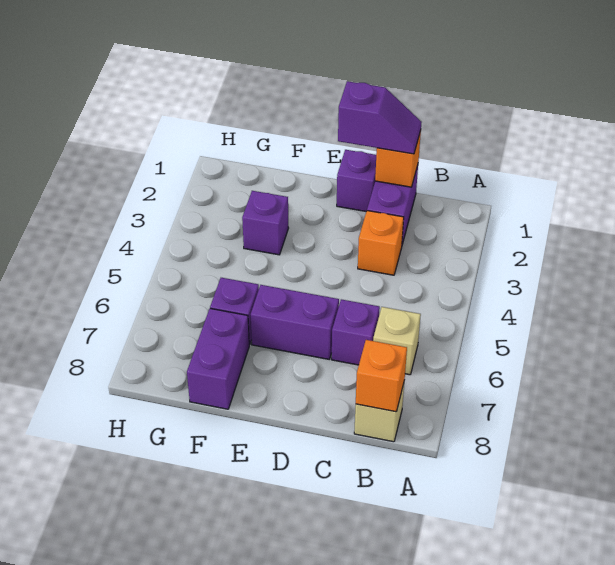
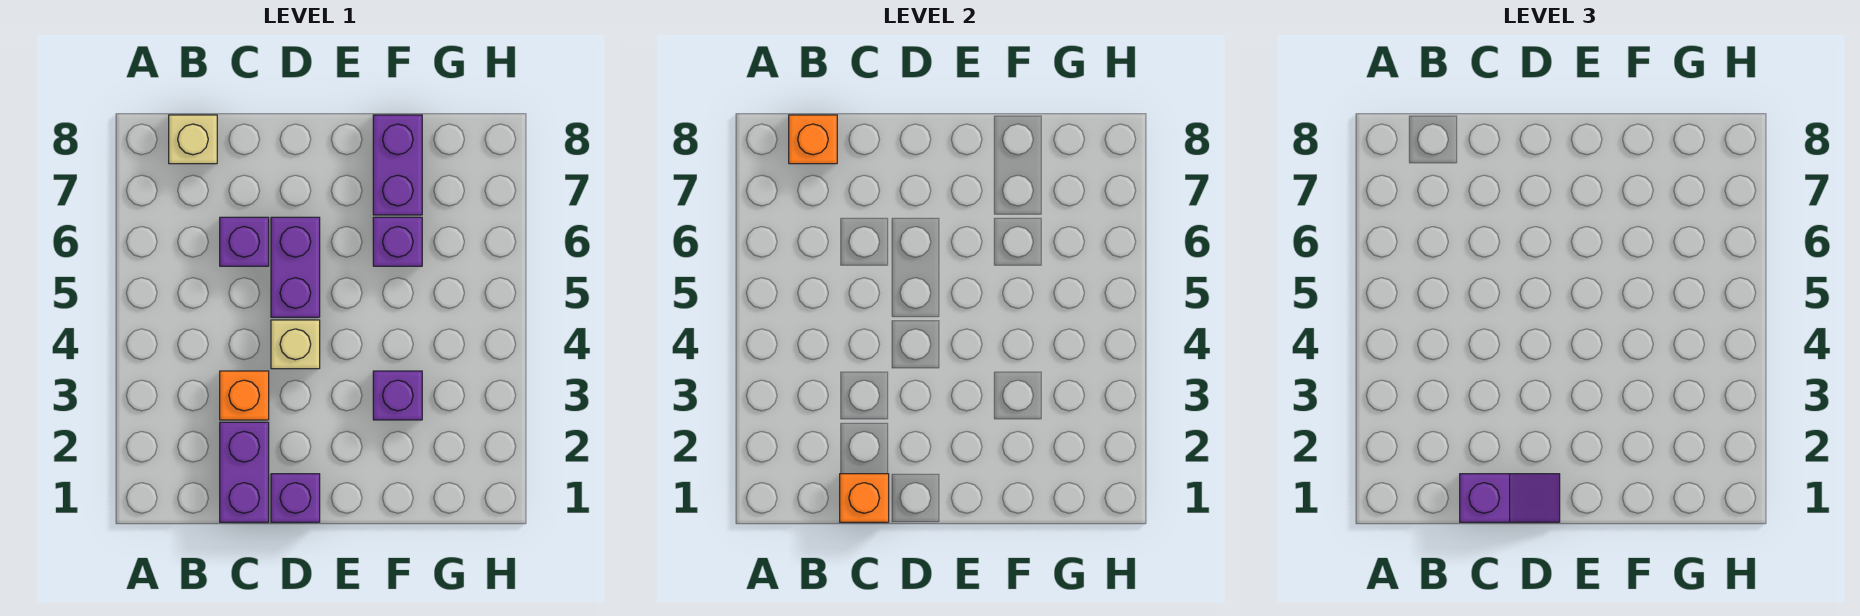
tan brick B6 level 1 -> tan brick D4 level 1
purple slope C1:D1 level 3 top D -> purple slope C1:D1 level 3 top C
purple brick D6:E6 level 1 -> purple brick D5:D6 level 1

